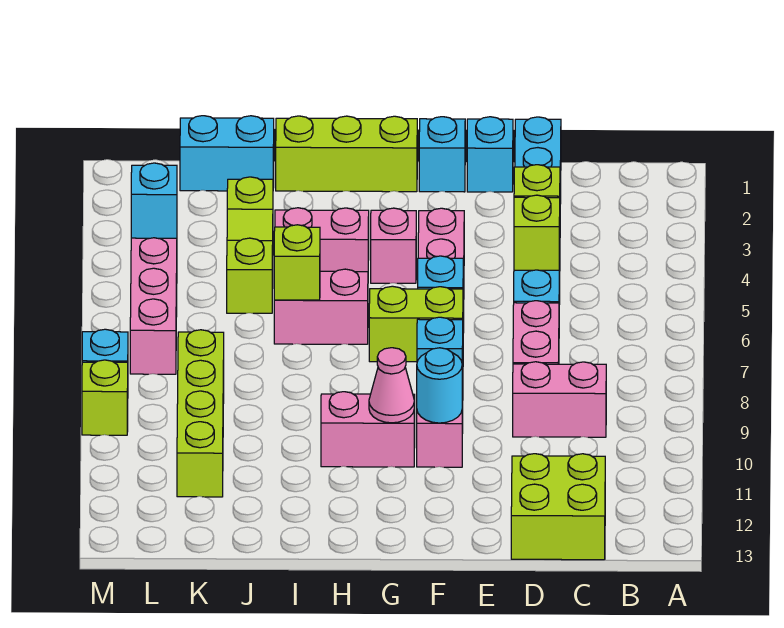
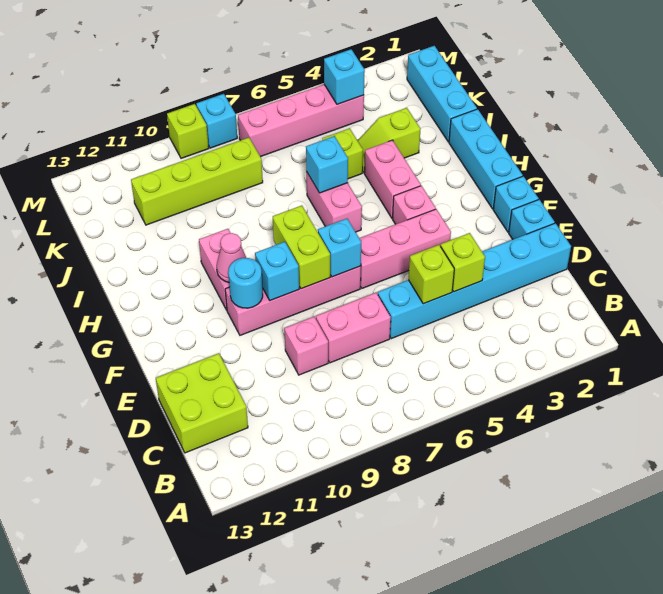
pink brick C9:D9 level 1 -> pink brick D9 level 1
lime brick G1:I1 level 1 -> cyan brick G1:I1 level 1
lime brick I6 level 2 -> cyan brick I6 level 2
cyan brick J1:K1 level 1 -> cyan brick J1:L1 level 1

